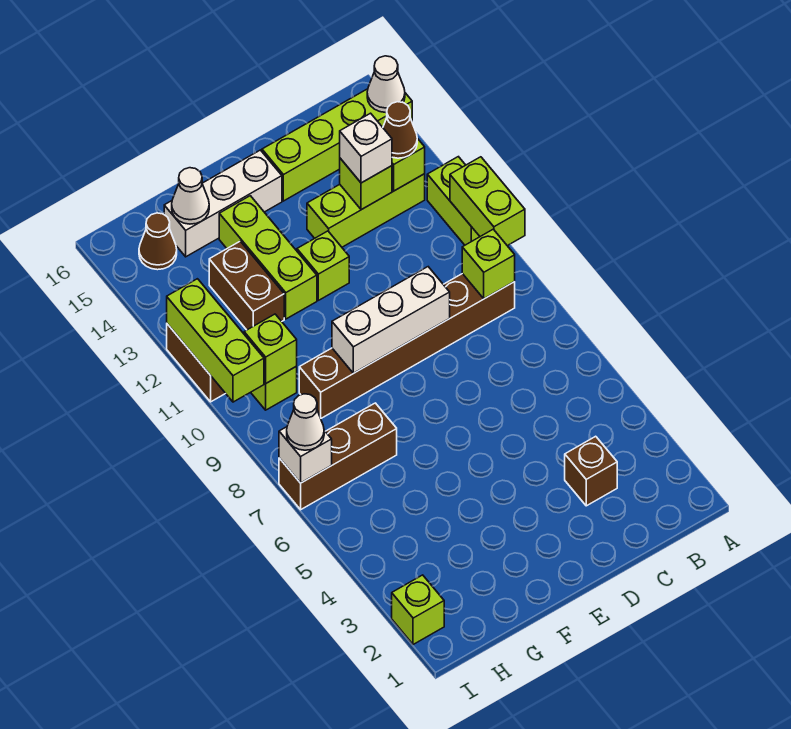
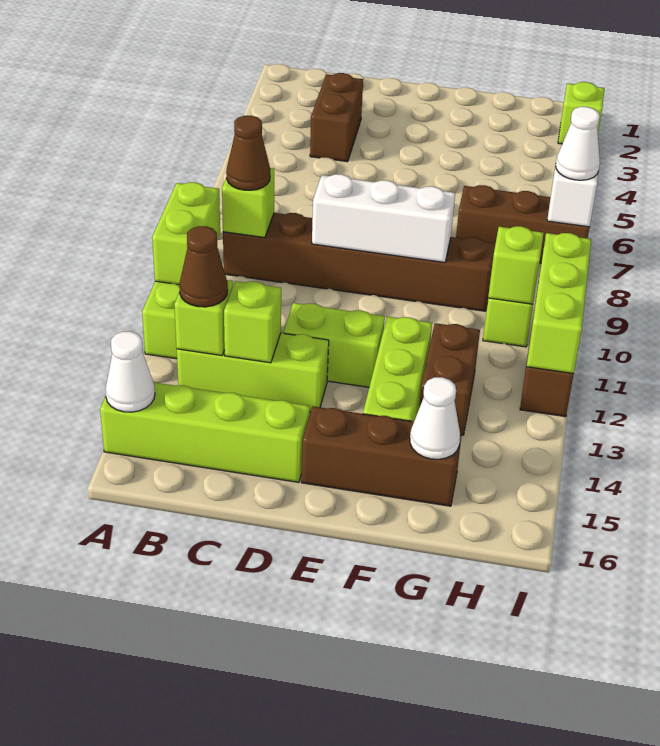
brown brick C3 level 1 -> brown brick C3:C4 level 1
white brick C13 level 3 -> none
lime brick E12 level 1 -> lime brick D12:E12 level 1
white brick E15:G15 level 1 -> brown brick E15:G15 level 1
brown cone H15 level 1 -> brown cone B9 level 3

